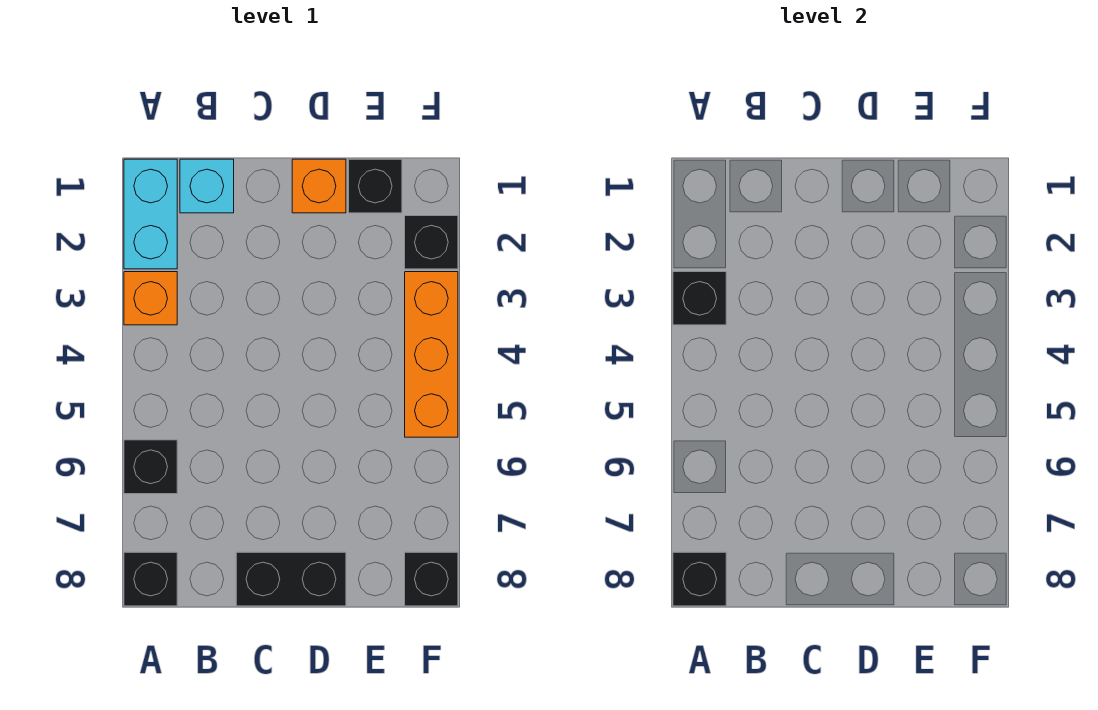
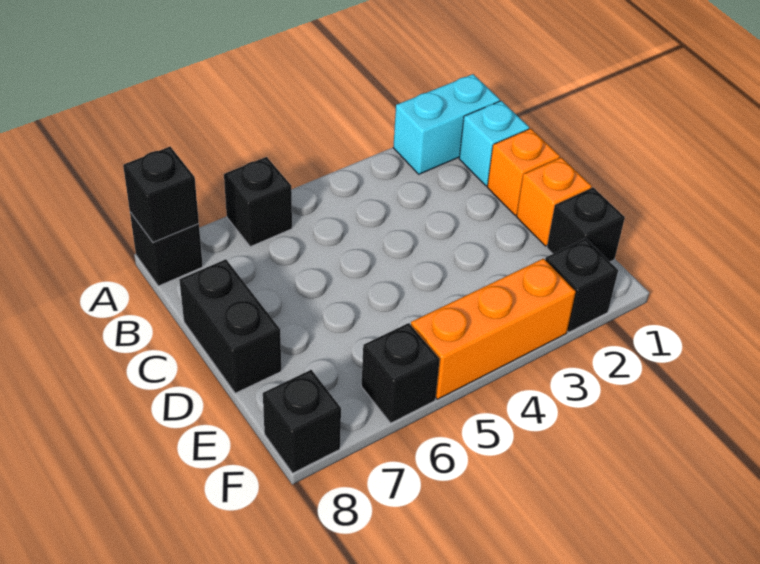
orange brick A3 level 1 -> orange brick C1 level 1
black brick A3 level 2 -> black brick F6 level 1

